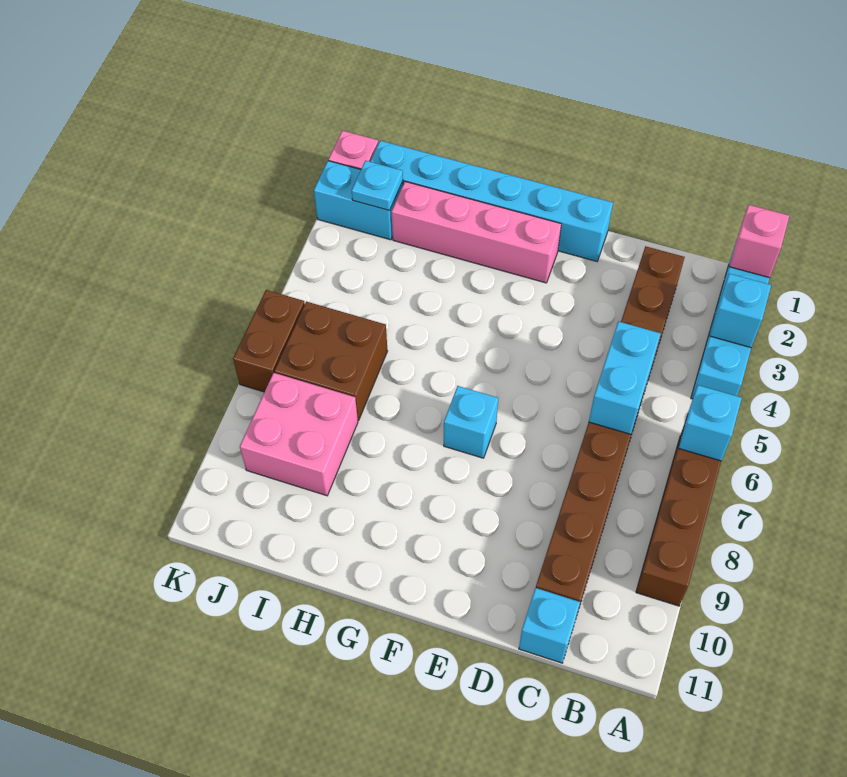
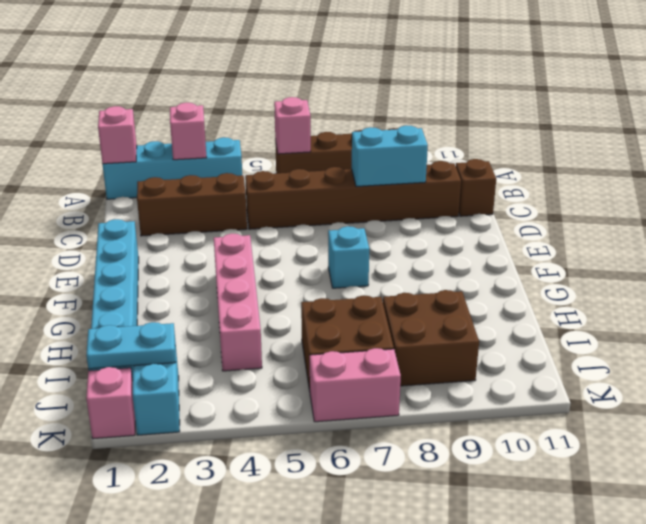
cyan brick A3 level 2 -> pink brick A3 level 2
cyan brick A6 level 2 -> pink brick A6 level 2
cyan brick C5:C6 level 2 -> cyan brick C8:C9 level 2
cyan brick C11 level 1 -> brown brick C11 level 1
pink brick F2:I2 level 1 -> pink brick F4:I4 level 1
pink brick I8:J9 level 1 -> brown brick I8:J9 level 1
cyan plate J2 level 2 -> cyan plate J1:J2 level 2
brown brick K6:K7 level 1 -> pink brick K6:K7 level 1

